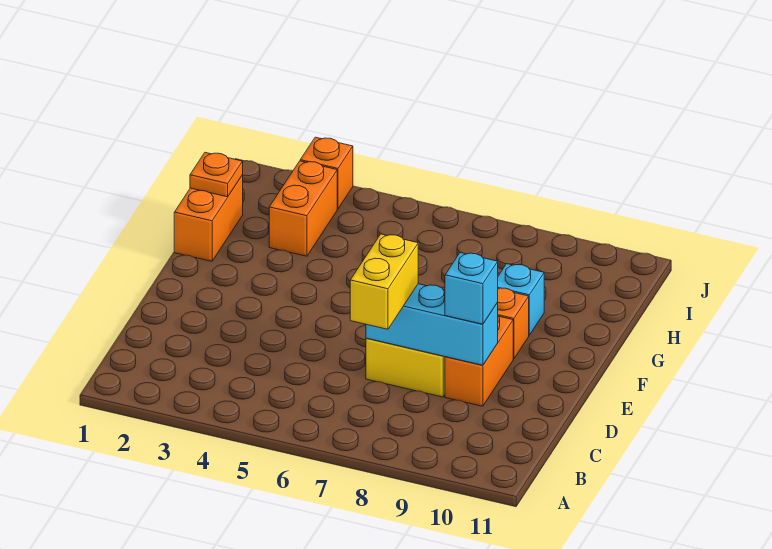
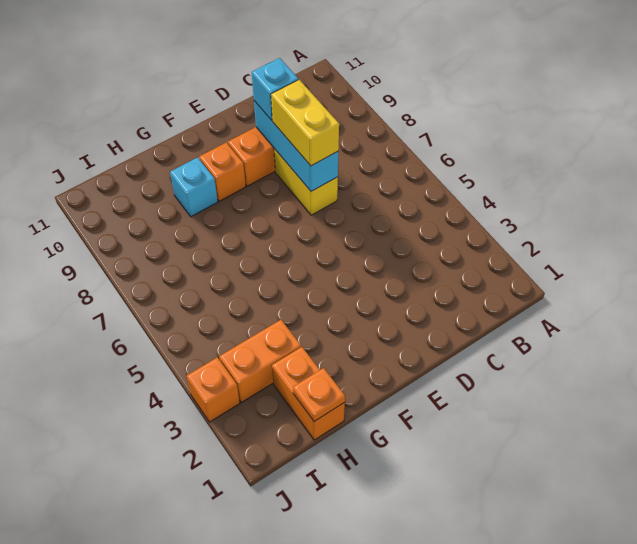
yellow brick C7:D7 level 3 -> yellow brick D7:D8 level 3
orange brick G1:H1 level 1 -> orange brick H1:H2 level 1

